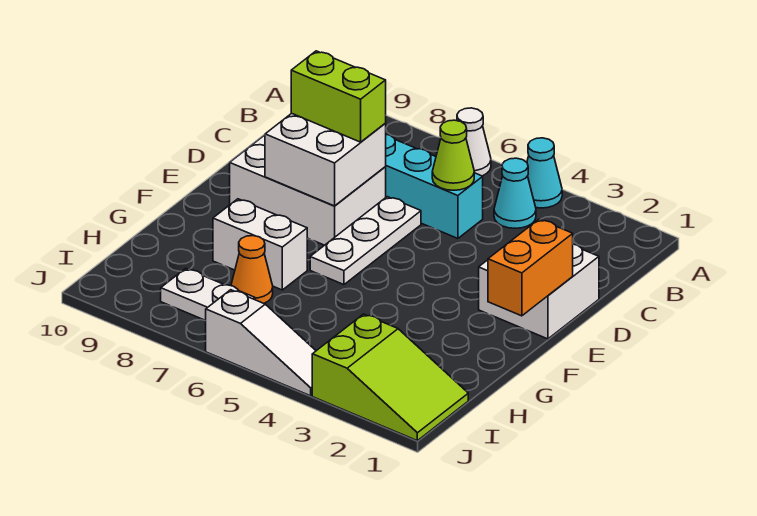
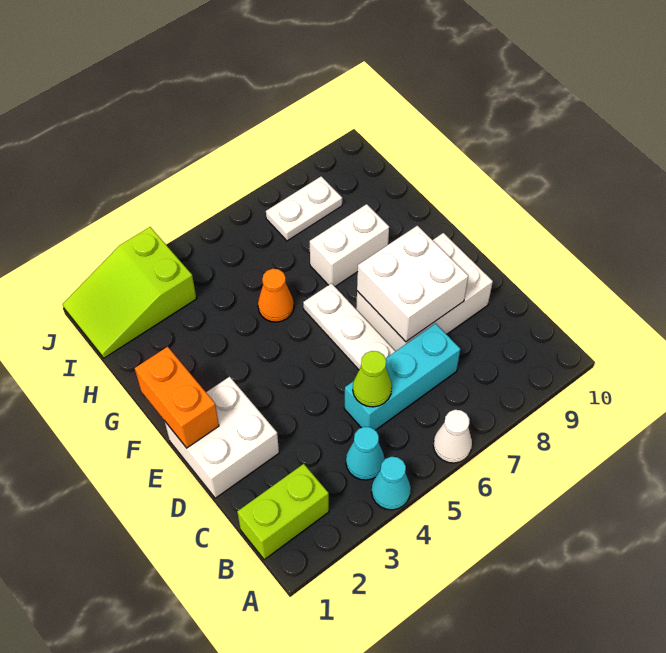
lime brick D7:D8 level 3 -> lime brick B1:B2 level 1
orange cone H7 level 1 -> orange cone G5 level 1
white slope J4:J6 level 1 top 6 -> none

